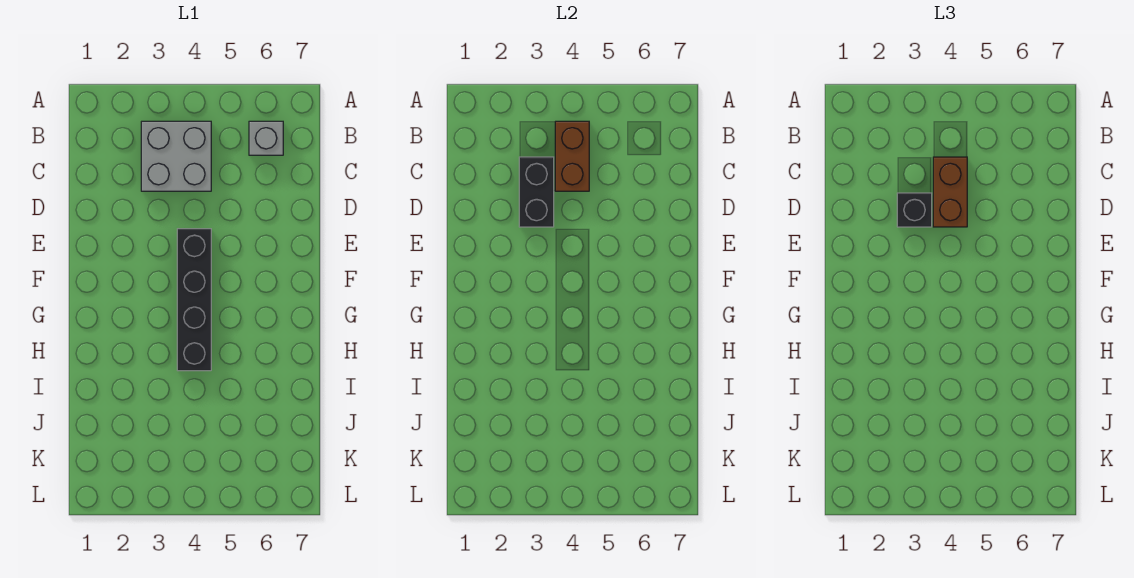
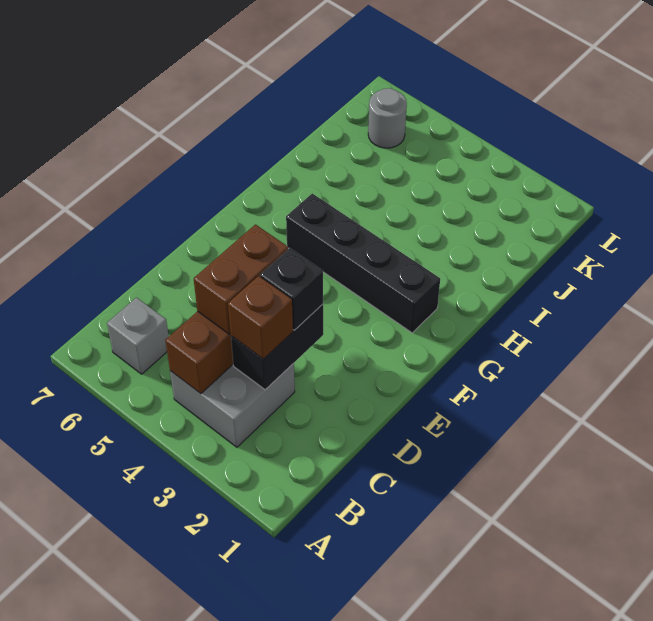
none -> brown brick C3 level 3
black brick E4:H4 level 1 -> black brick G2:G5 level 1
none -> grey round brick K6 level 1

